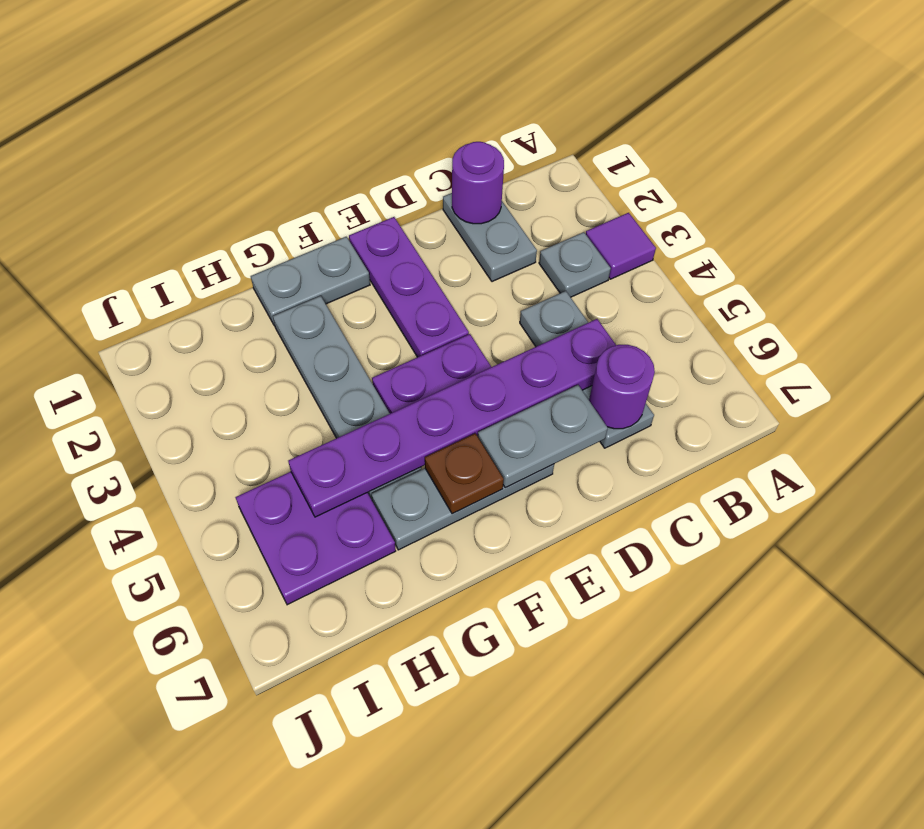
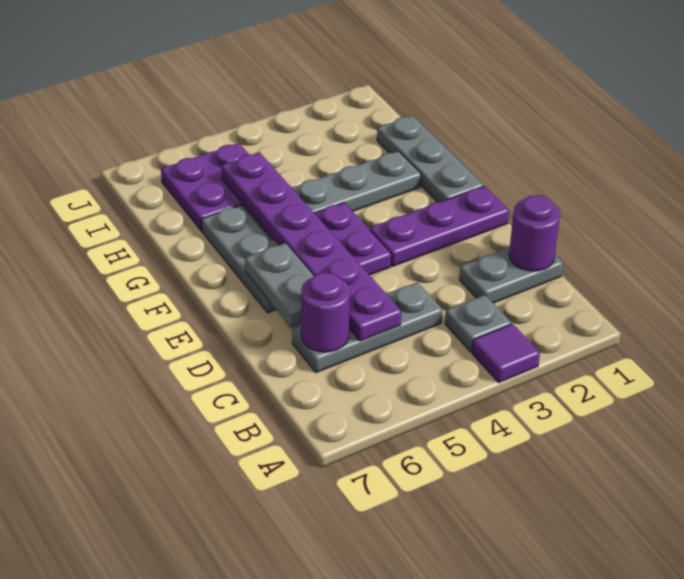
grey plate F1:G1 level 1 -> grey plate F1:H1 level 1
brown plate F6 level 2 -> none

